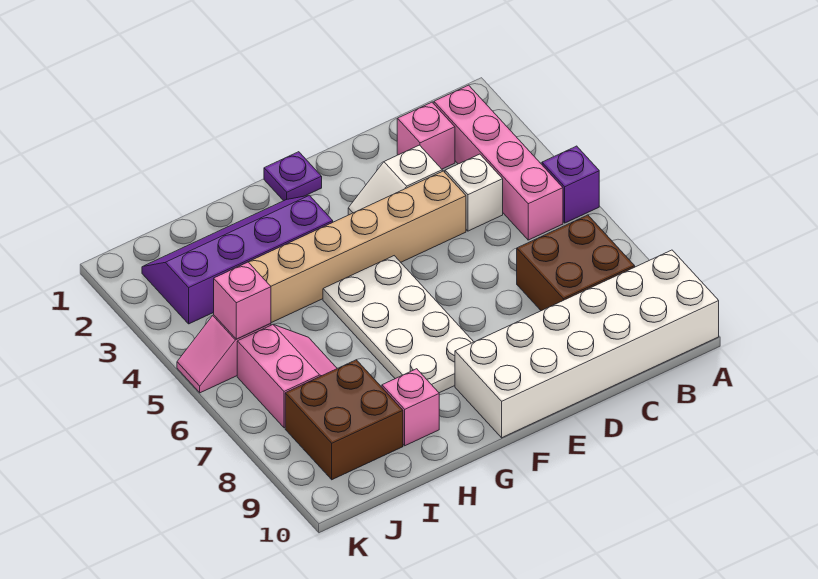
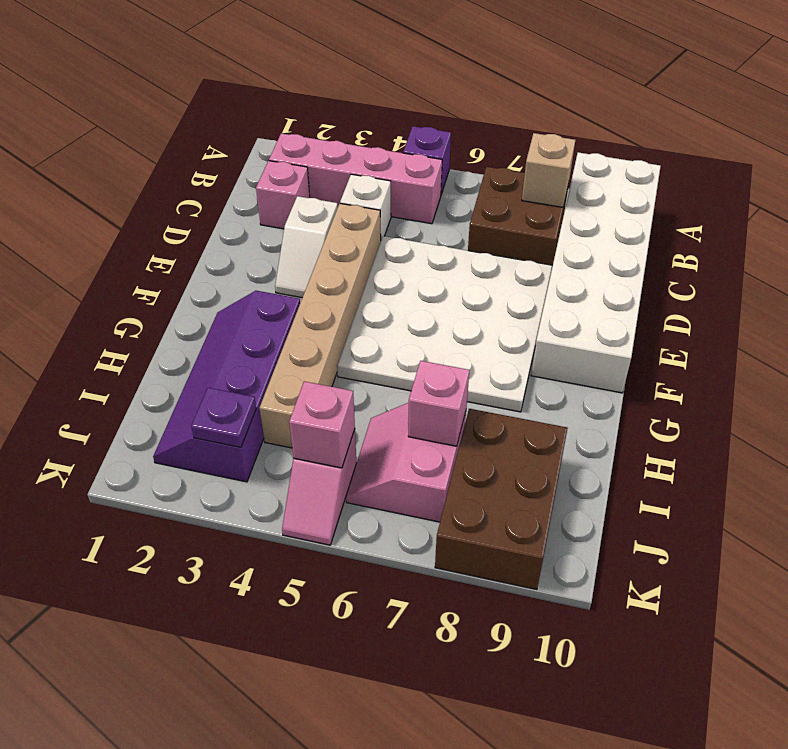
none -> tan brick B8 level 2
purple plate F1 level 1 -> purple plate J3 level 2
white plate F5:G8 level 1 -> white plate D5:G8 level 1
pink brick H9 level 1 -> pink brick I7 level 2
pink slope I6:J7 level 1 top J -> pink slope I6:J7 level 1 top 7
brown brick I8:J9 level 1 -> brown brick I8:K9 level 1

